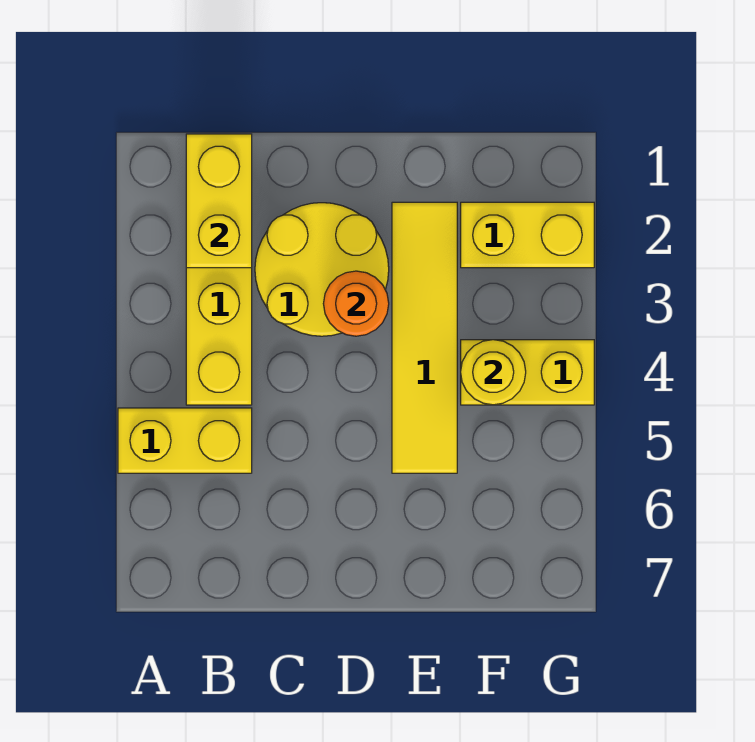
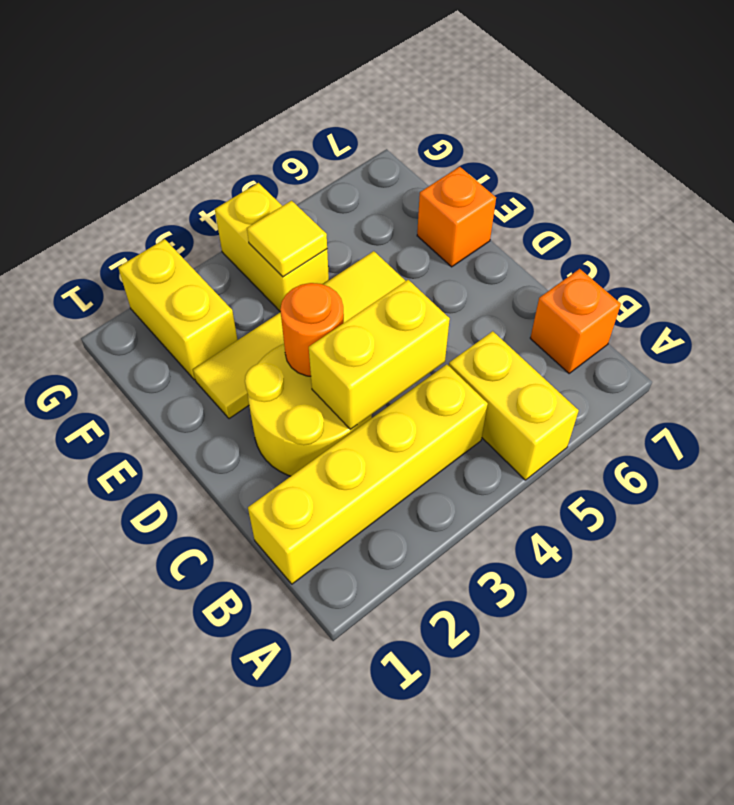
yellow brick B1:B2 level 2 -> yellow brick C3:C4 level 2
none -> orange brick B7 level 1
none -> orange brick E7 level 1
yellow round brick F4 level 2 -> yellow tile F4 level 2

